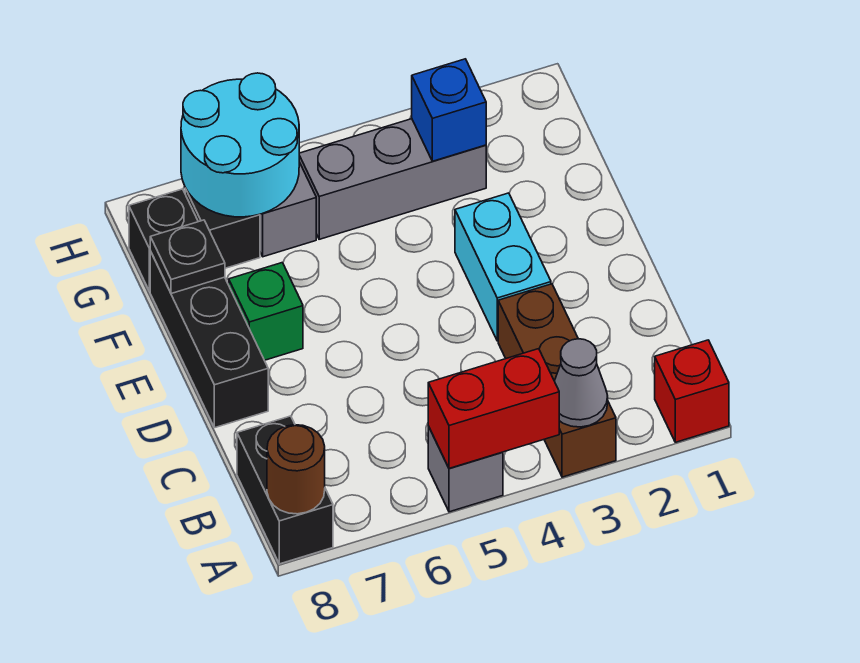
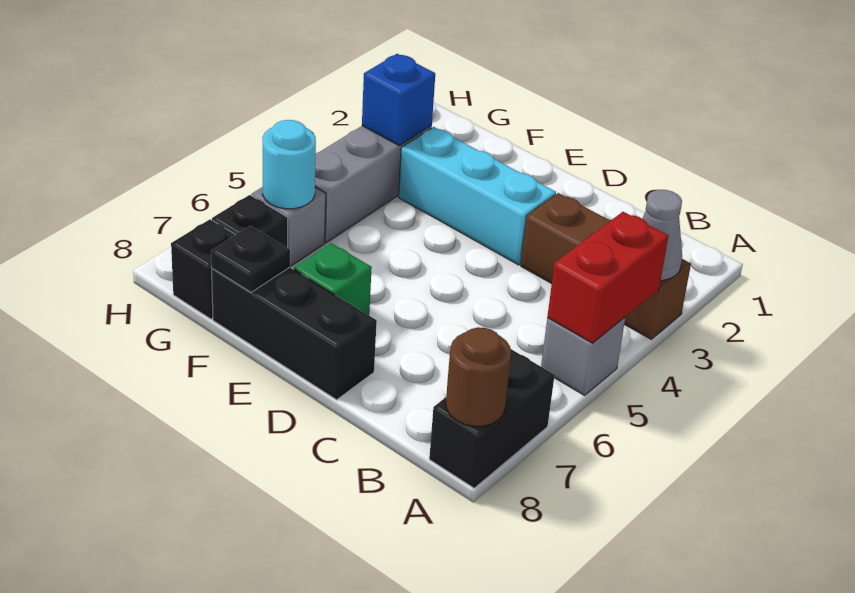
red brick A1 level 1 -> none
black brick A8:B8 level 1 -> black brick A7:A8 level 1
cyan brick D3:E3 level 1 -> cyan brick D3:F3 level 1
cyan round brick G6:H7 level 2 -> cyan round brick G6 level 2

